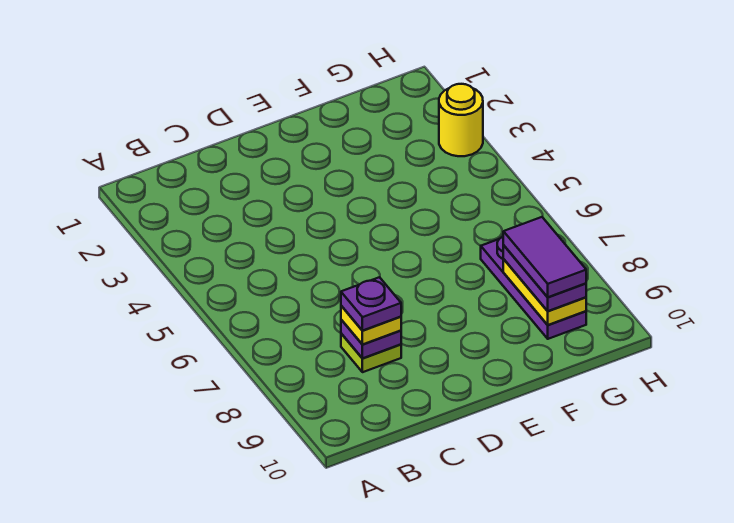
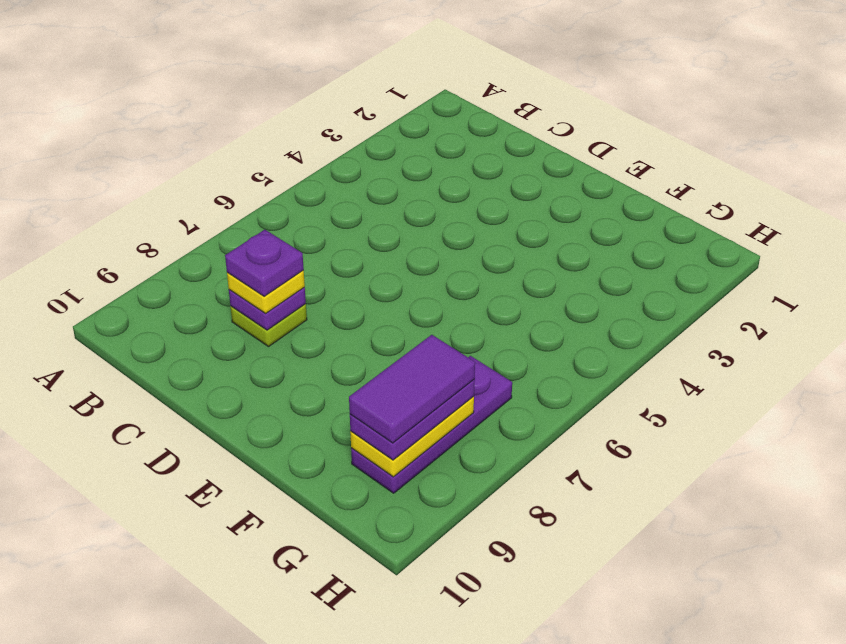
yellow round brick H3 level 1 -> none

